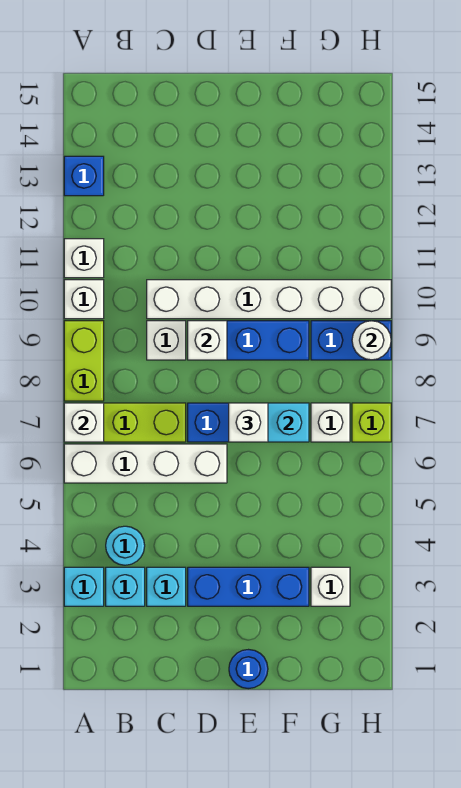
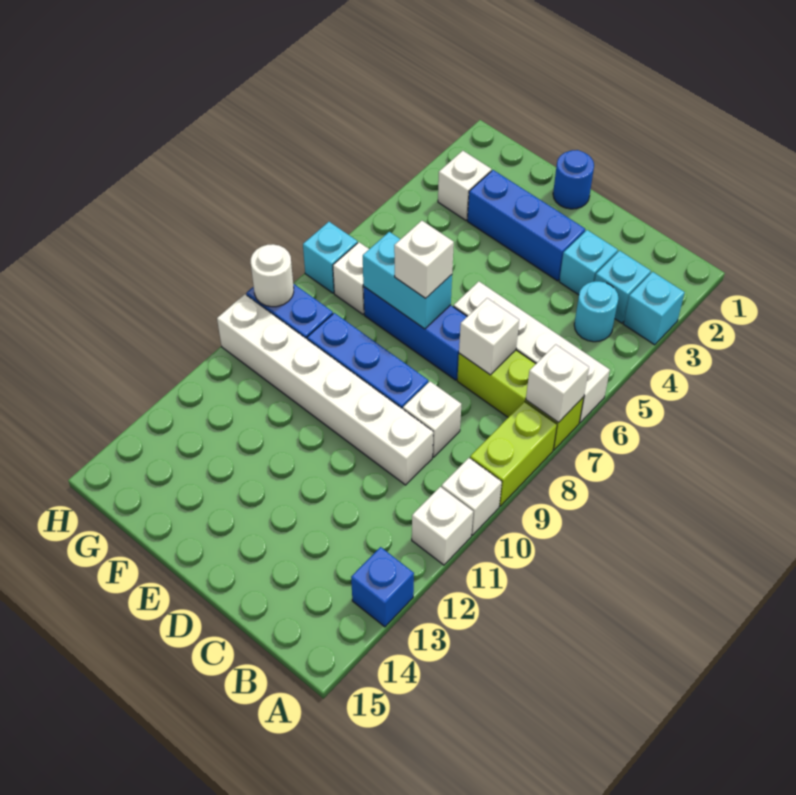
white brick D9 level 2 -> white brick C7 level 2
lime brick H7 level 1 -> cyan brick H7 level 1

